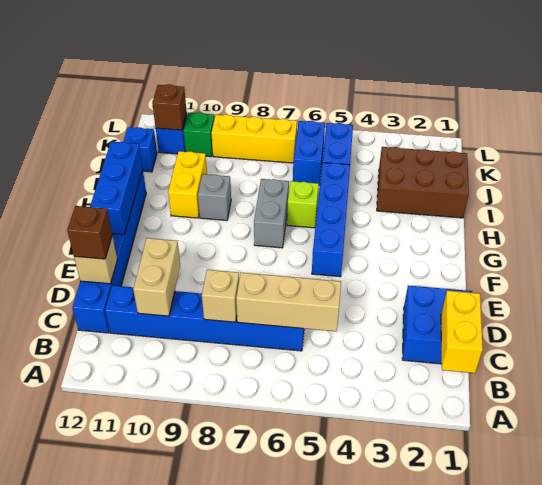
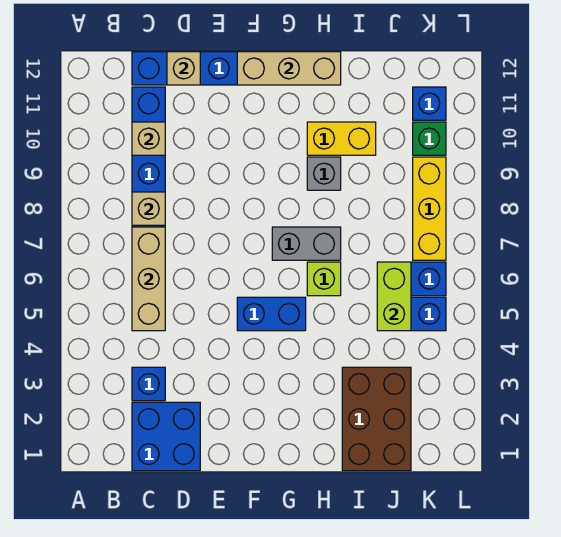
yellow brick B1:C1 level 2 -> none
tan brick C10:D10 level 2 -> tan brick C10 level 2
brown brick D12 level 3 -> none
blue brick F5:I5 level 1 -> blue brick F5:G5 level 1
blue brick F12:H12 level 2 -> tan brick F12:H12 level 2
none -> lime brick J5:J6 level 2
blue brick J12 level 1 -> blue brick C3 level 1
brown brick K11 level 2 -> none

